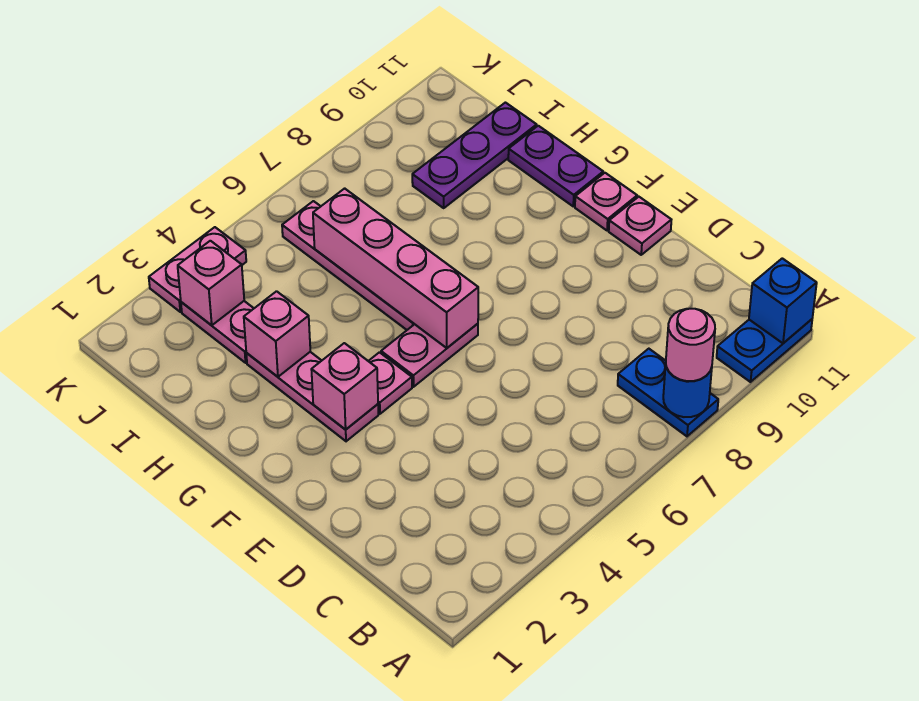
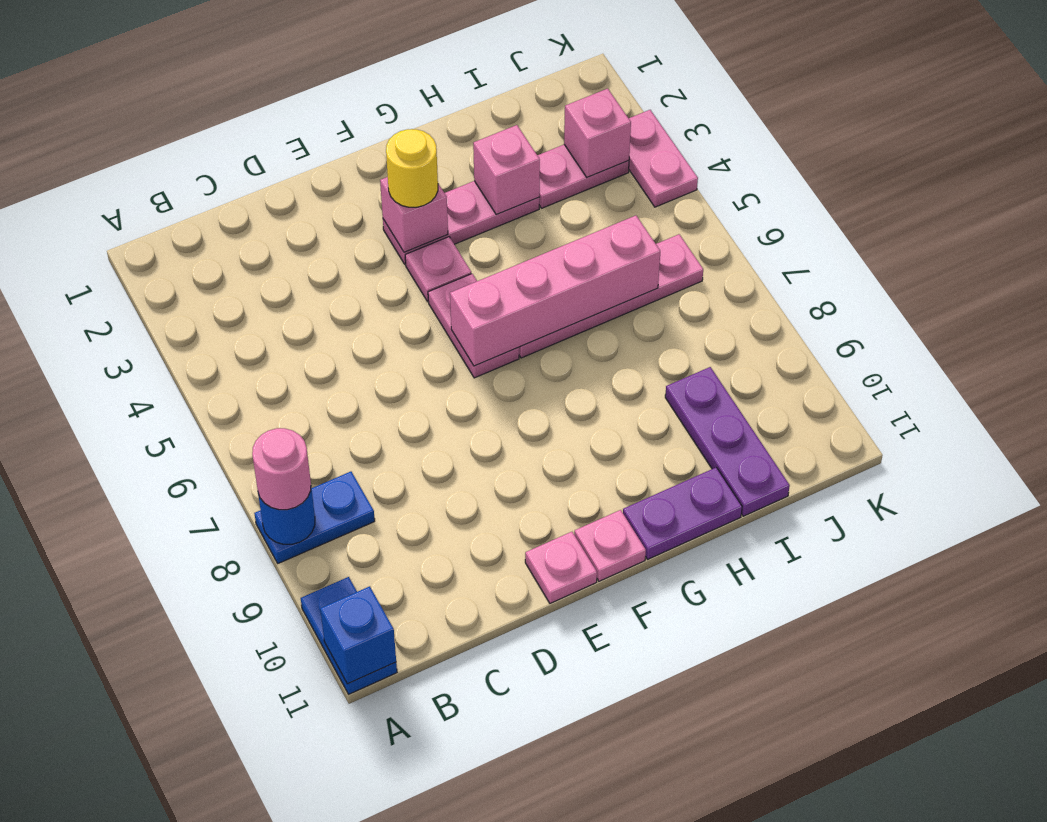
none -> yellow round brick F3 level 3

